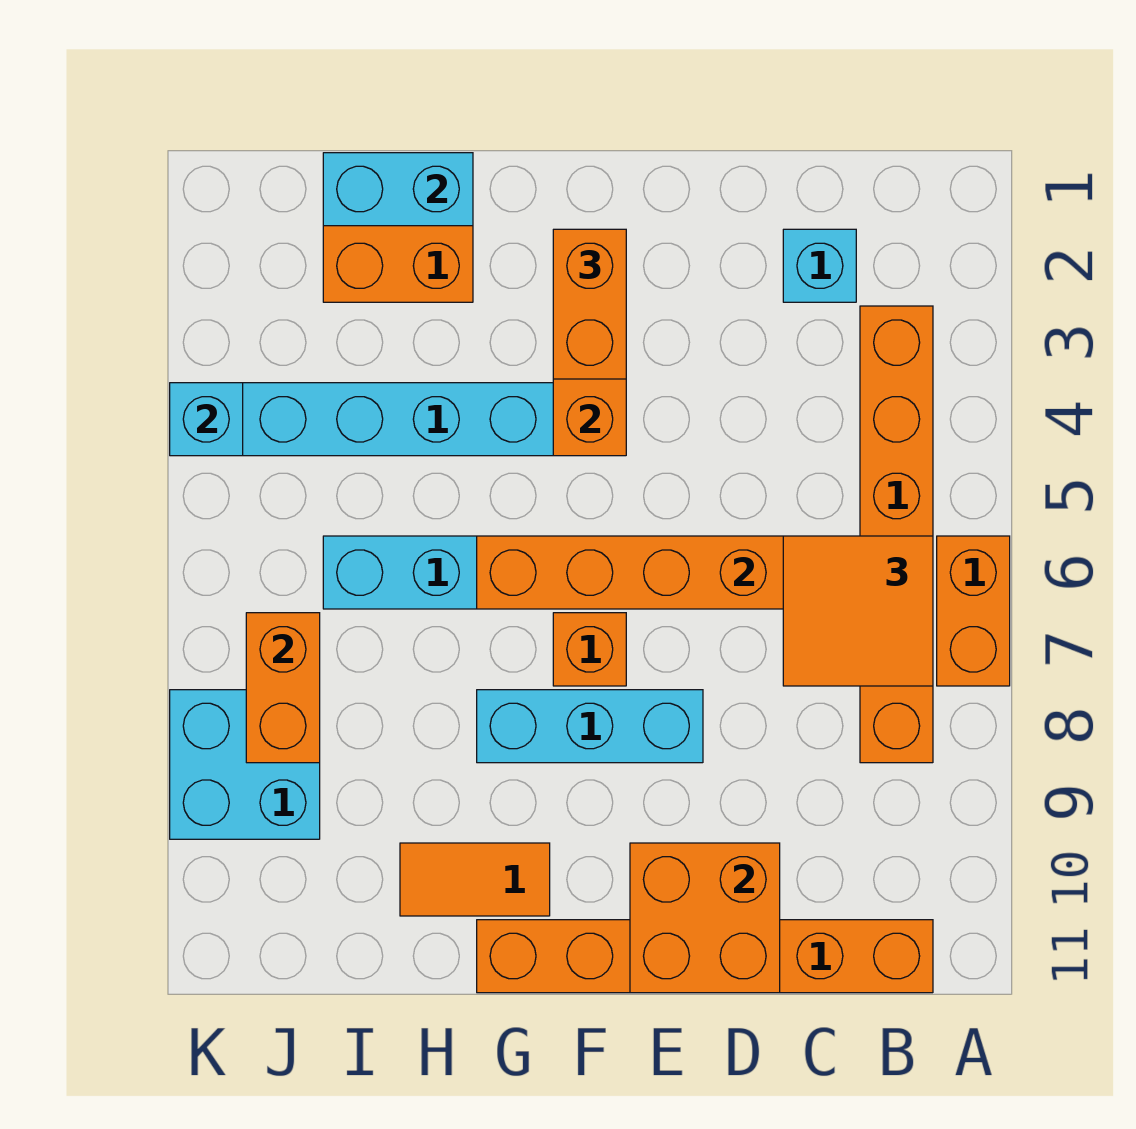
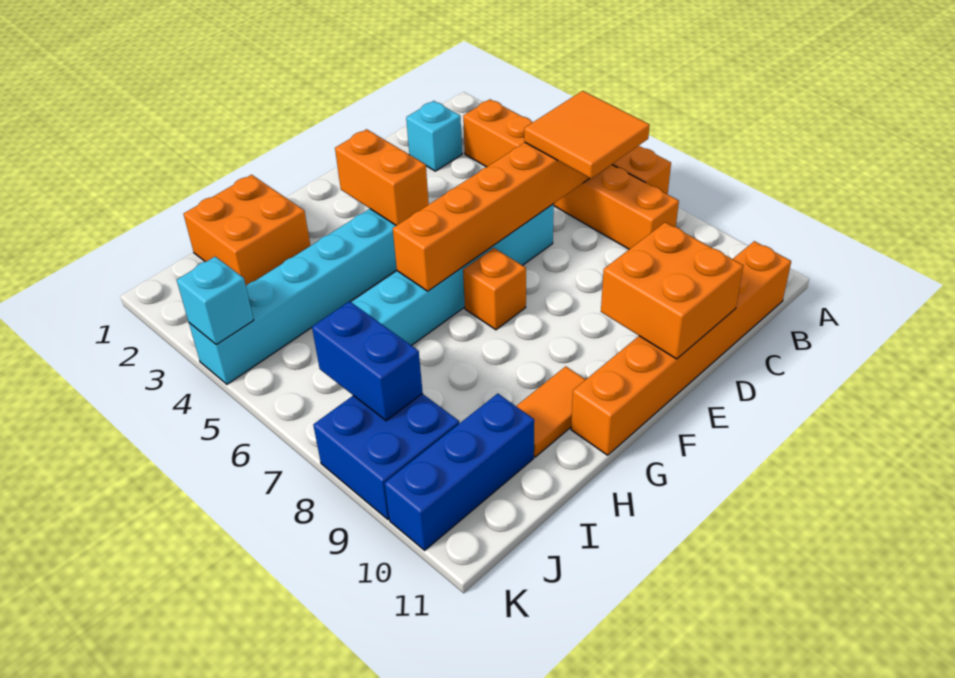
cyan brick E8:G8 level 1 -> none
orange brick F2:F3 level 3 -> none
cyan brick H1:I1 level 2 -> none
none -> blue brick I10:K10 level 1
orange brick J7:J8 level 2 -> blue brick J7:J8 level 2
cyan brick J8:K9 level 1 -> blue brick J8:K9 level 1

